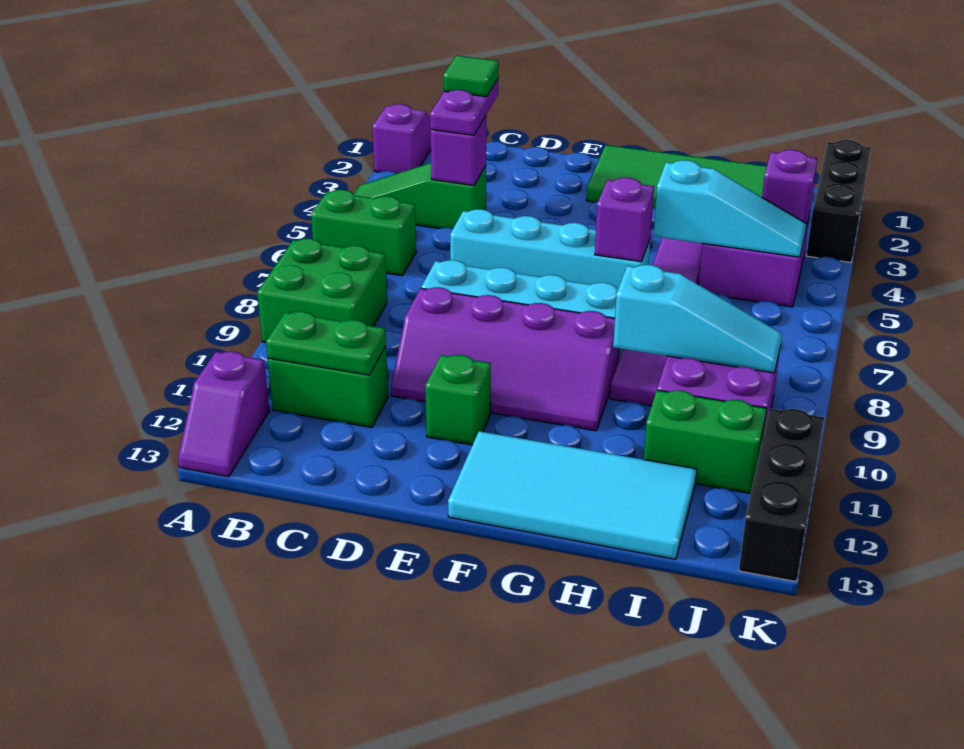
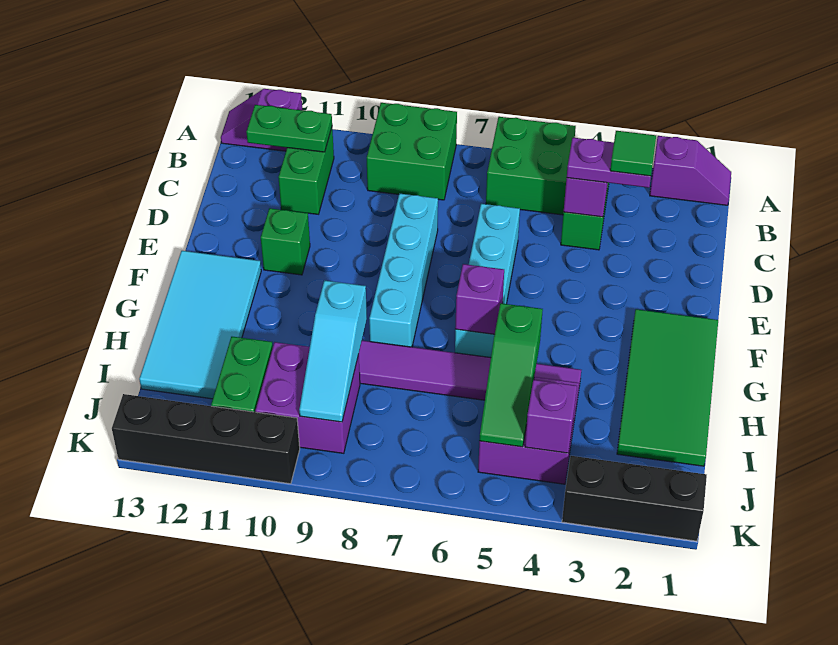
green brick A6:B6 level 1 -> green brick A5:B6 level 1
green plate B11:C11 level 2 -> green plate B11:B12 level 2
purple slope D9:G10 level 1 top 9 -> none
cyan slope H5:J5 level 2 top H -> green slope H5:J5 level 2 top H
black brick K11:K13 level 1 -> black brick K10:K13 level 1

